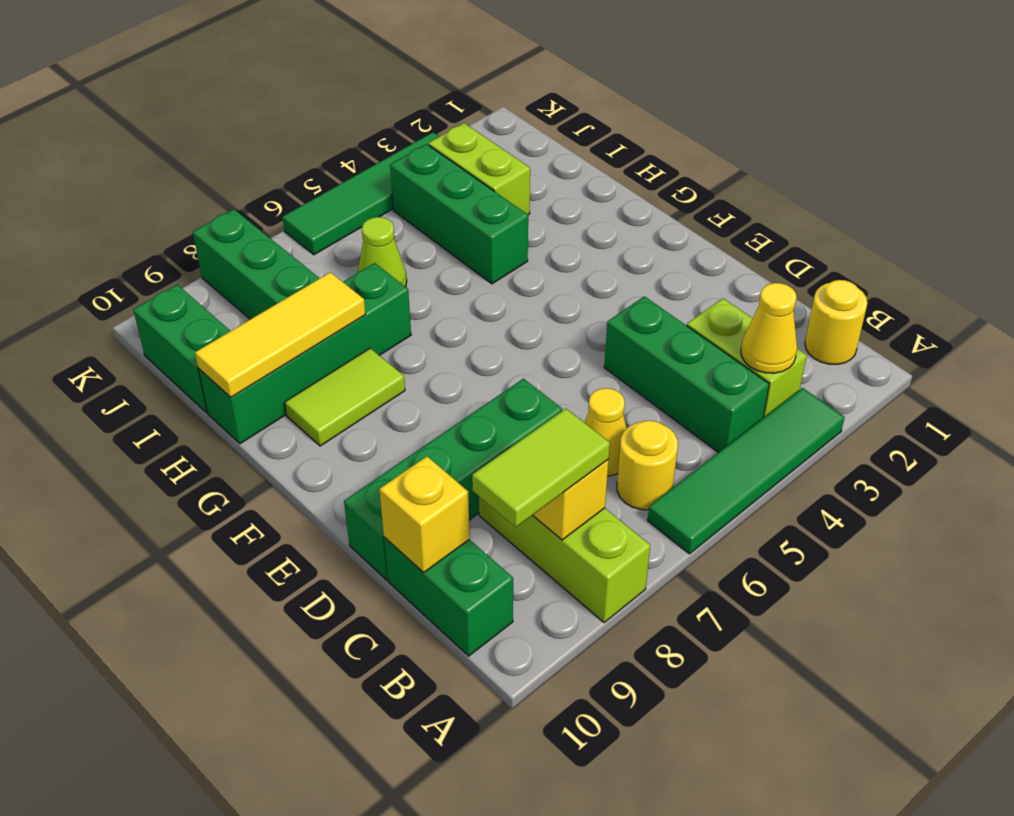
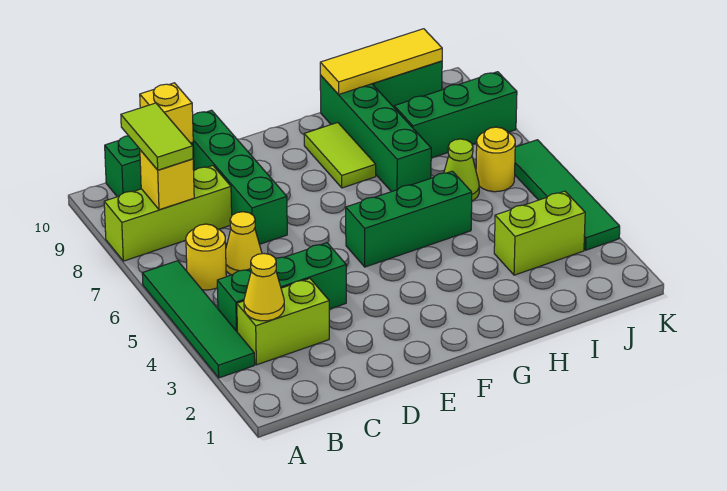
yellow round brick B1 level 1 -> yellow round brick J6 level 1
green brick H4:J4 level 1 -> green brick F5:H5 level 1
yellow tile H8:H10 level 2 -> yellow tile H10:J10 level 2

